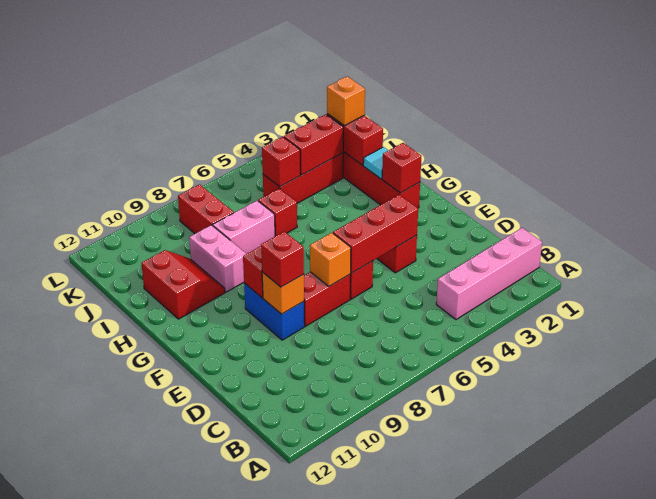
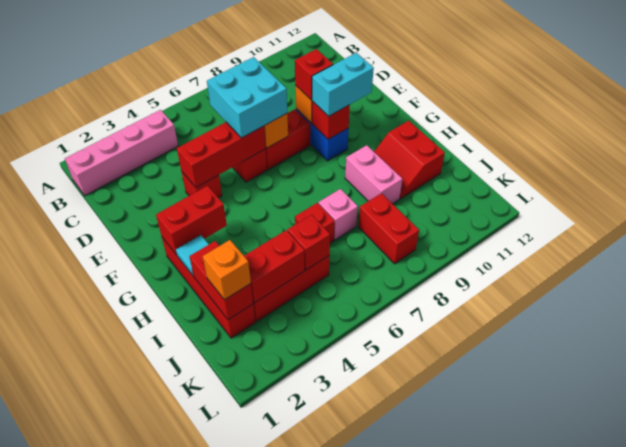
none -> cyan brick D6:E7 level 3
none -> cyan brick F9:F10 level 3
red brick G2 level 2 -> red brick G2:G3 level 2
pink brick I7:I8 level 1 -> pink brick I7 level 1

